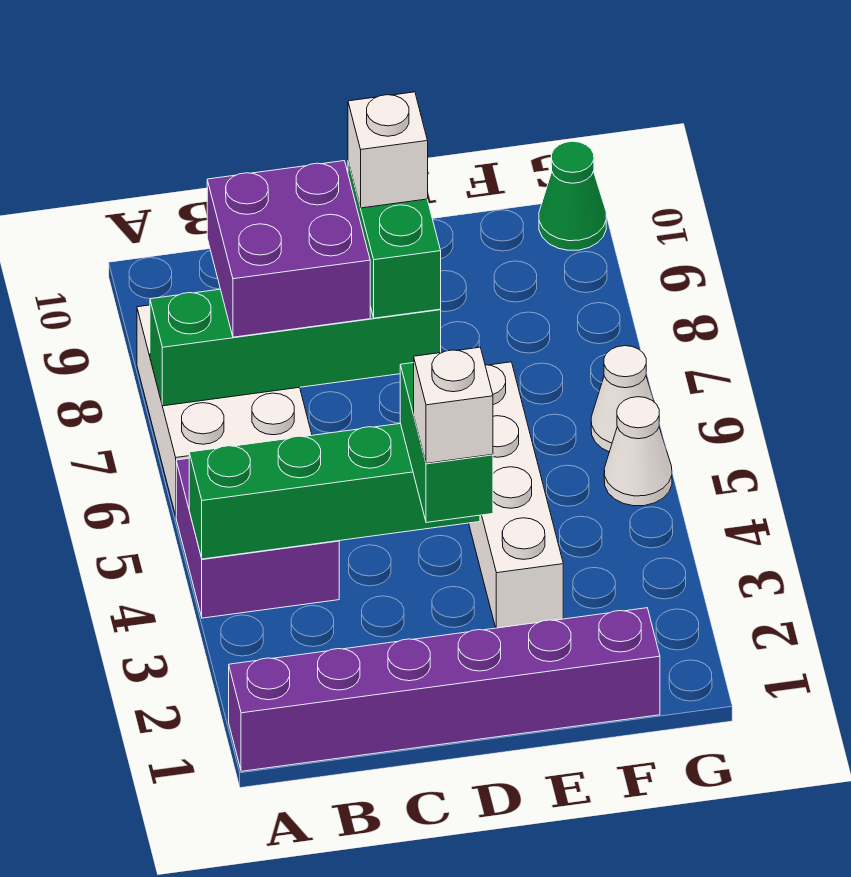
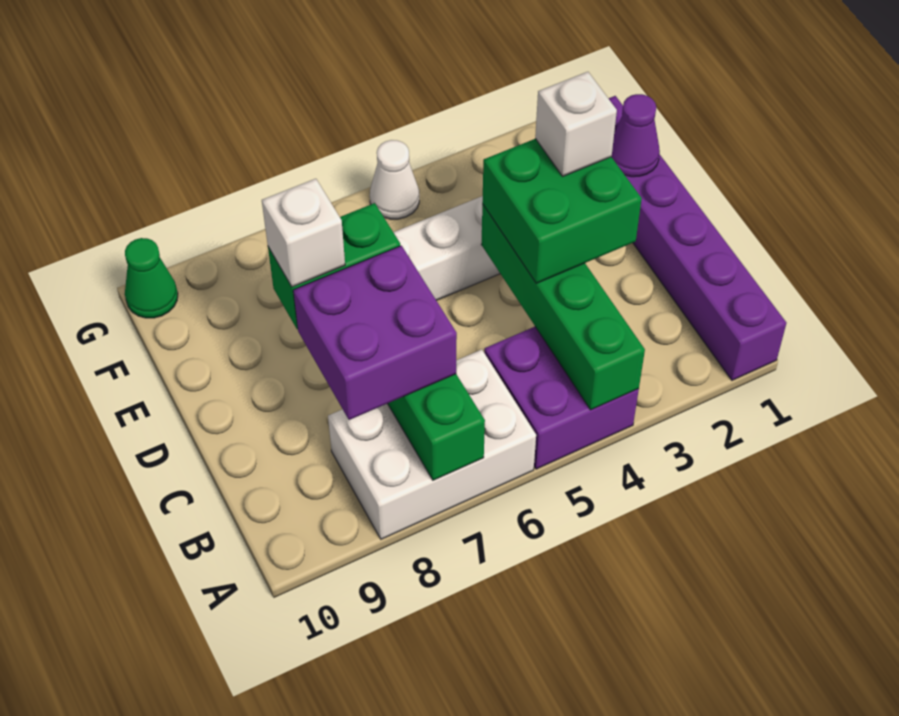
green brick D3:D4 level 3 -> green brick C3:D4 level 3
none -> purple cone E1 level 2
white cone G6 level 1 -> none

